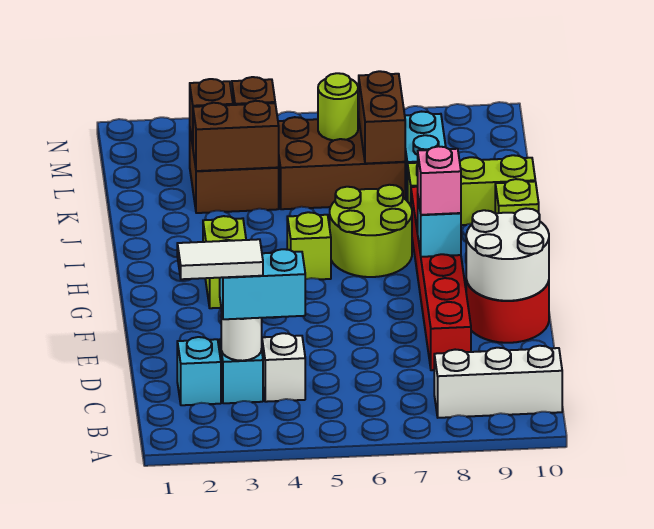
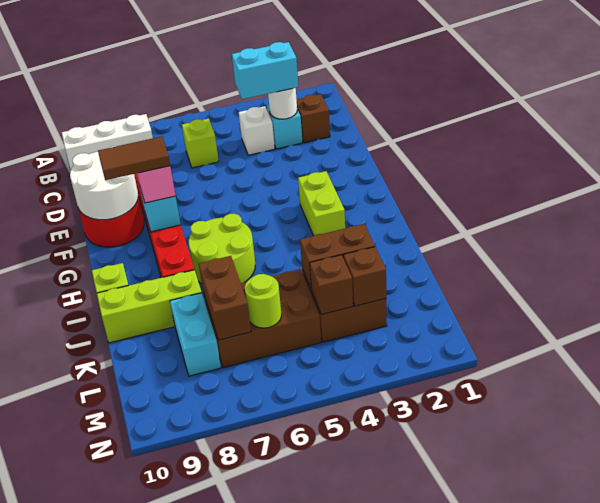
cyan brick C2 level 1 -> brown brick C2 level 1
white tile C2:C3 level 4 -> none
none -> brown tile G8:G9 level 4
lime brick H5 level 1 -> lime brick C6 level 1

